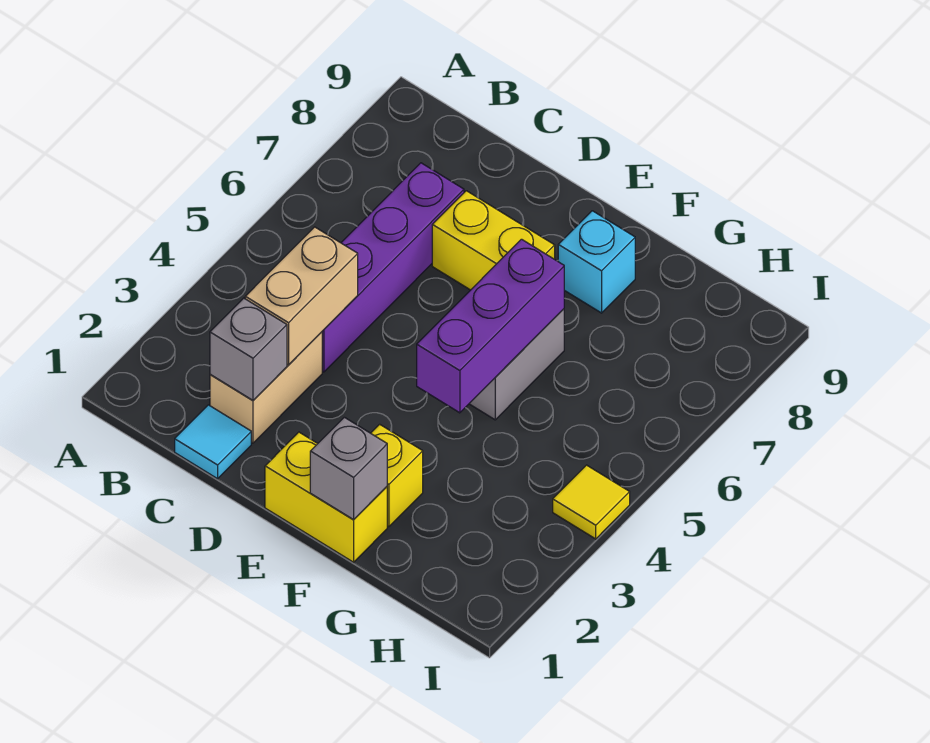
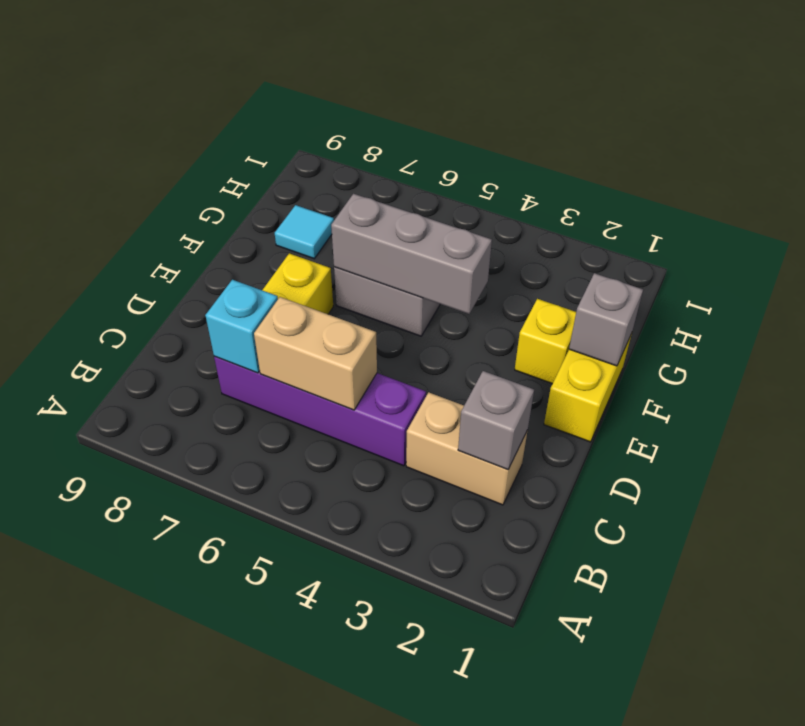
cyan tile C1 level 1 -> cyan tile G8 level 1
tan brick C3:C4 level 2 -> tan brick C5:C6 level 2
purple brick F4:F6 level 2 -> grey brick F4:F6 level 2
cyan brick F8 level 1 -> cyan brick C7 level 2
yellow tile I4 level 1 -> none

